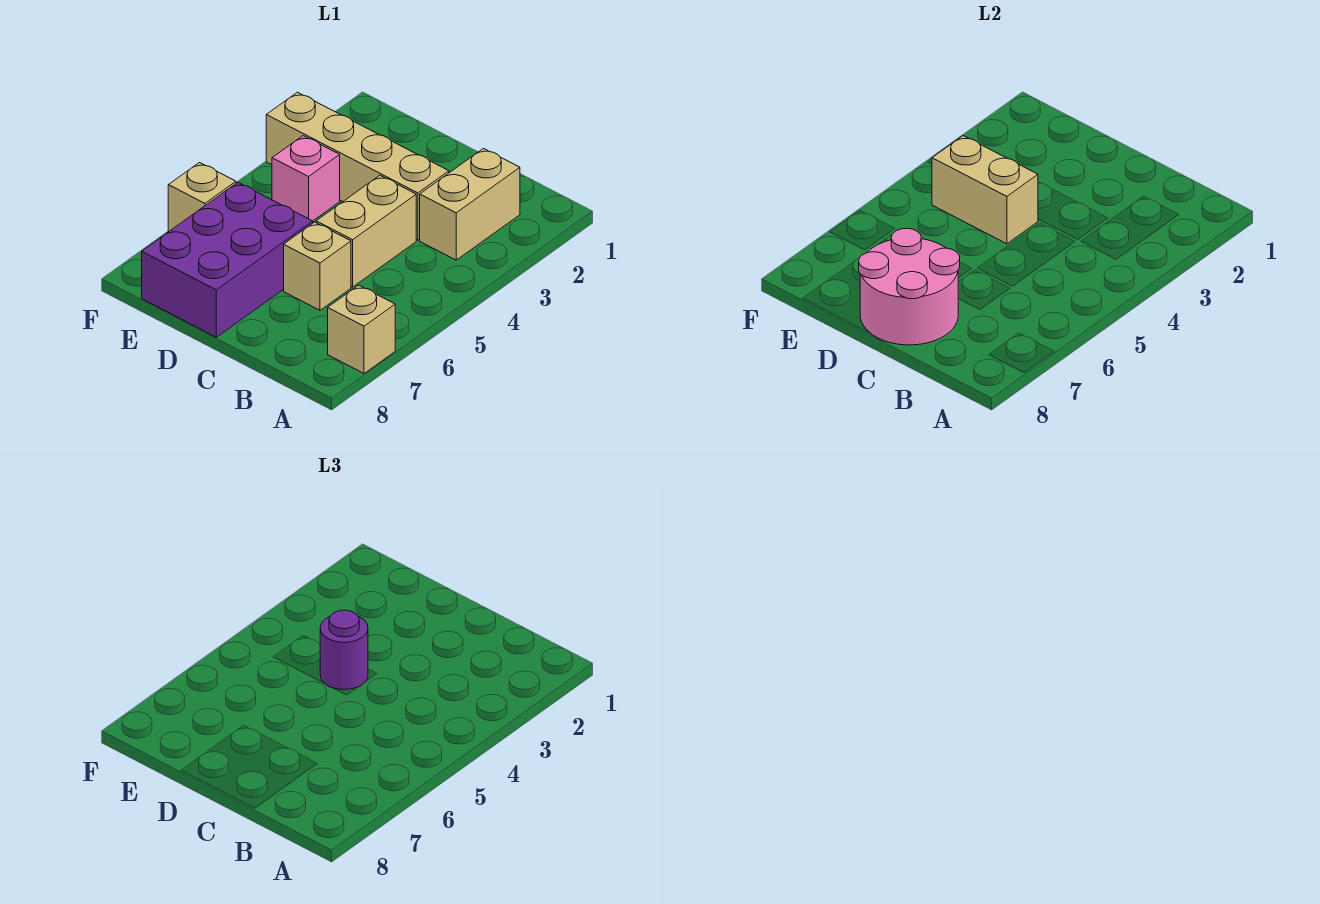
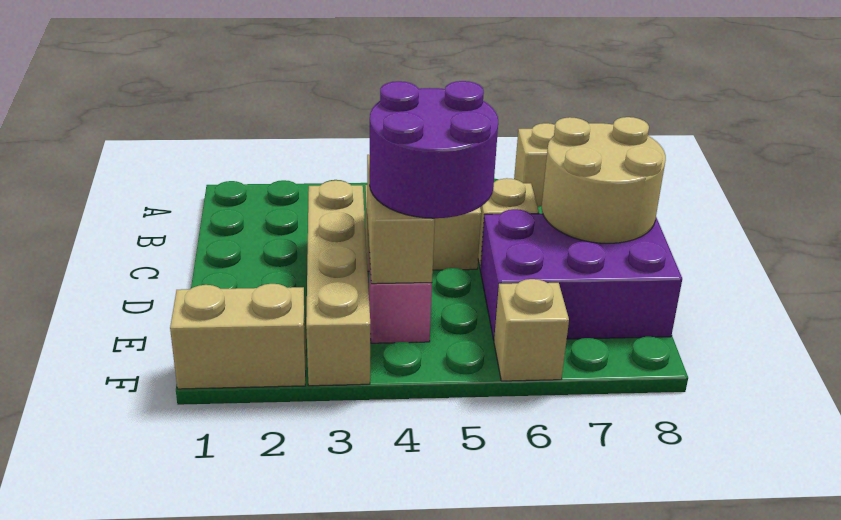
tan brick B2:B3 level 1 -> tan brick F1:F2 level 1
pink round brick C7:D8 level 2 -> tan round brick C7:D8 level 2
purple round brick D4 level 3 -> purple round brick D4:E5 level 3

